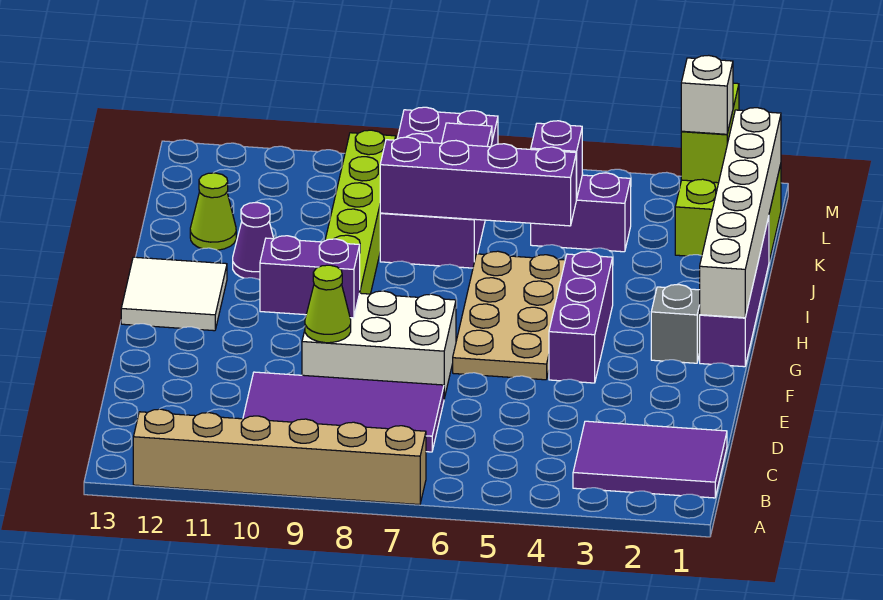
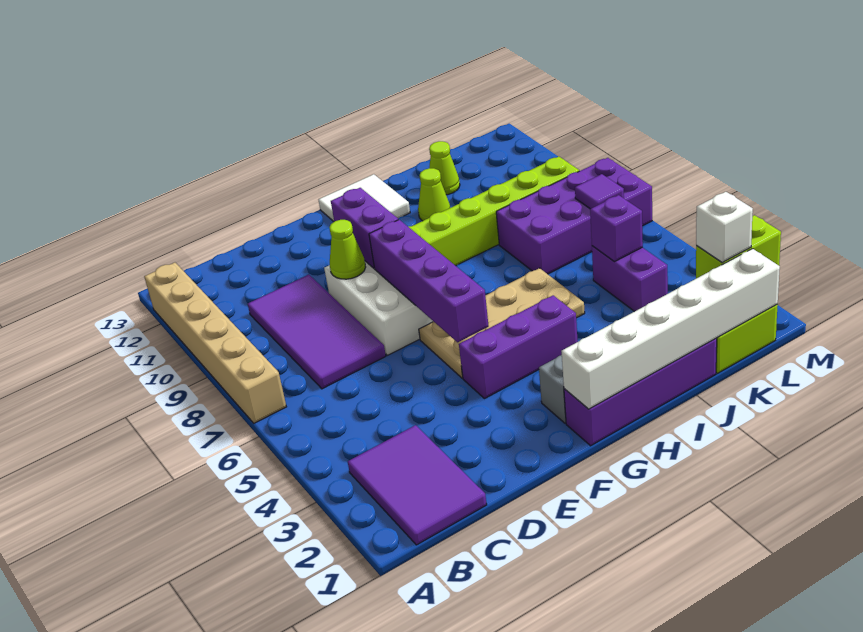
purple cone I11 level 1 -> lime cone I11 level 1
purple brick J5:J8 level 2 -> purple brick F5:F8 level 2

